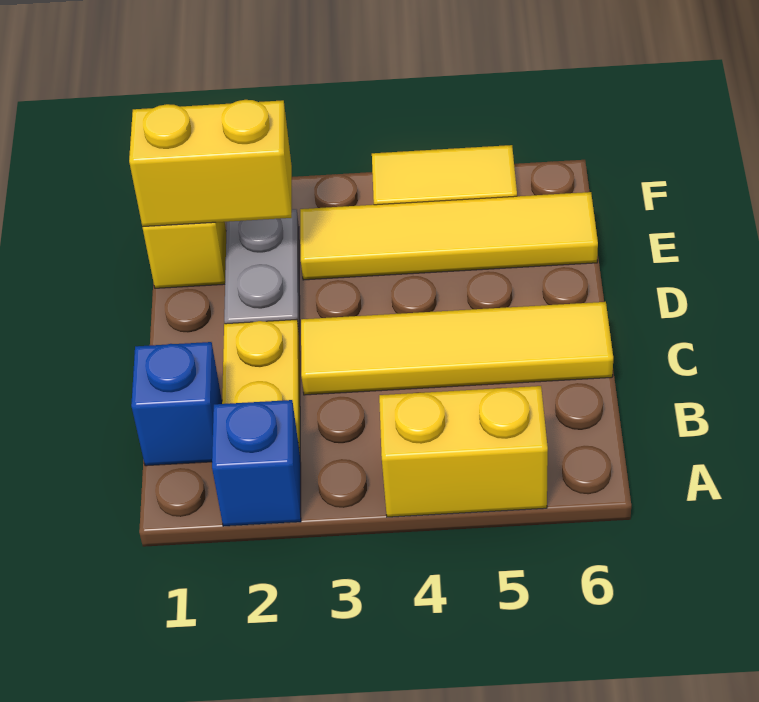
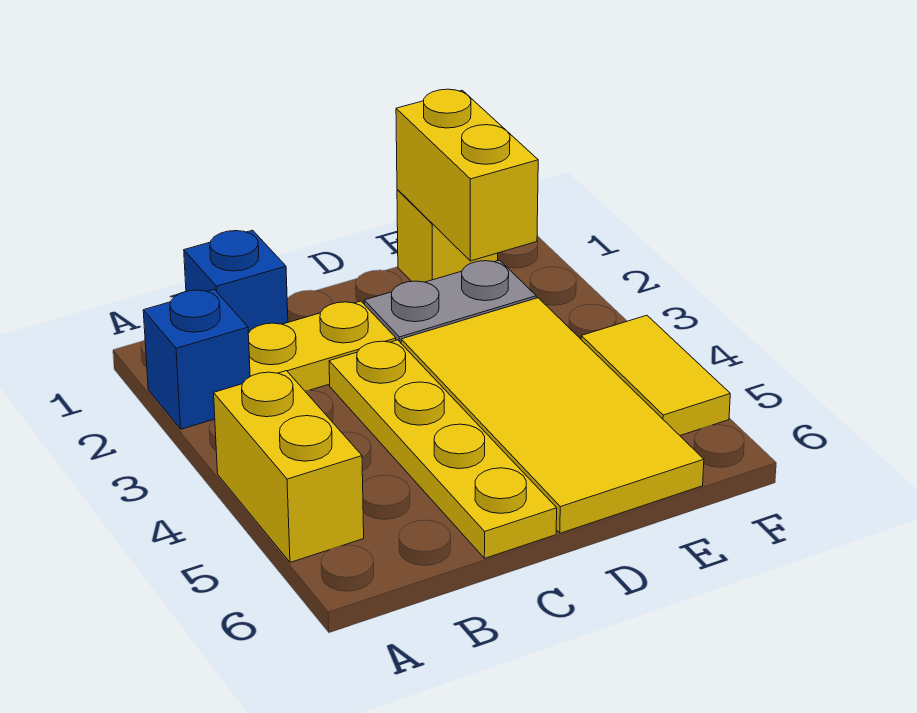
yellow tile C3:C6 level 1 -> yellow plate C3:C6 level 1
yellow tile E3:E6 level 1 -> yellow tile D3:E6 level 1

